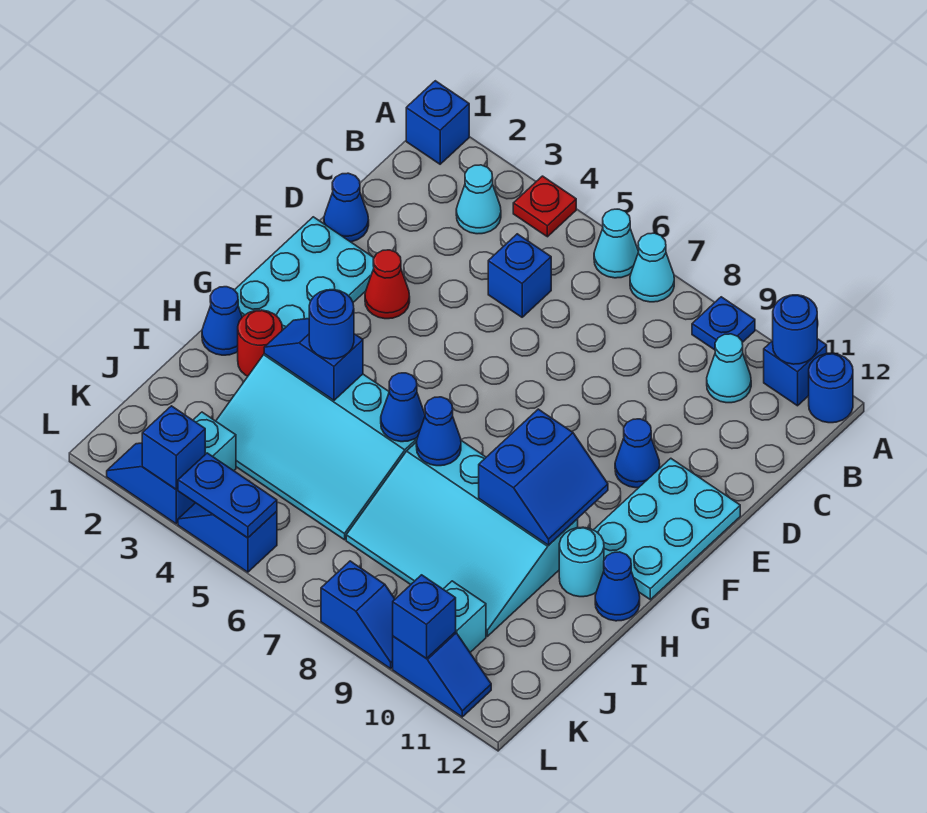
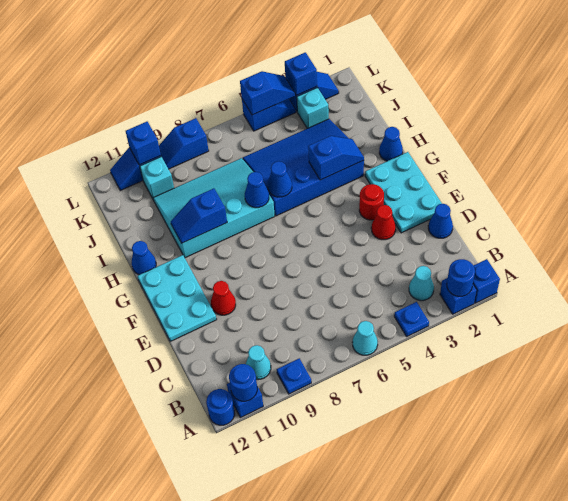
red plate A4 level 1 -> blue plate A4 level 1
cyan cone A7 level 1 -> none
blue brick C5 level 1 -> blue brick A2 level 1
blue cone E10 level 1 -> red cone E10 level 1
blue slope G9:H10 level 2 top 9 -> blue slope H9:H10 level 2 top 9
red round brick H2 level 1 -> red round brick F3 level 1
cyan slope H3:J6 level 1 top H -> blue slope H3:J6 level 1 top H
blue round brick H4 level 3 -> blue round brick A2 level 2
cyan round brick H11 level 1 -> none
blue plate L4:L5 level 2 -> blue slope L4:L5 level 2 top 5

